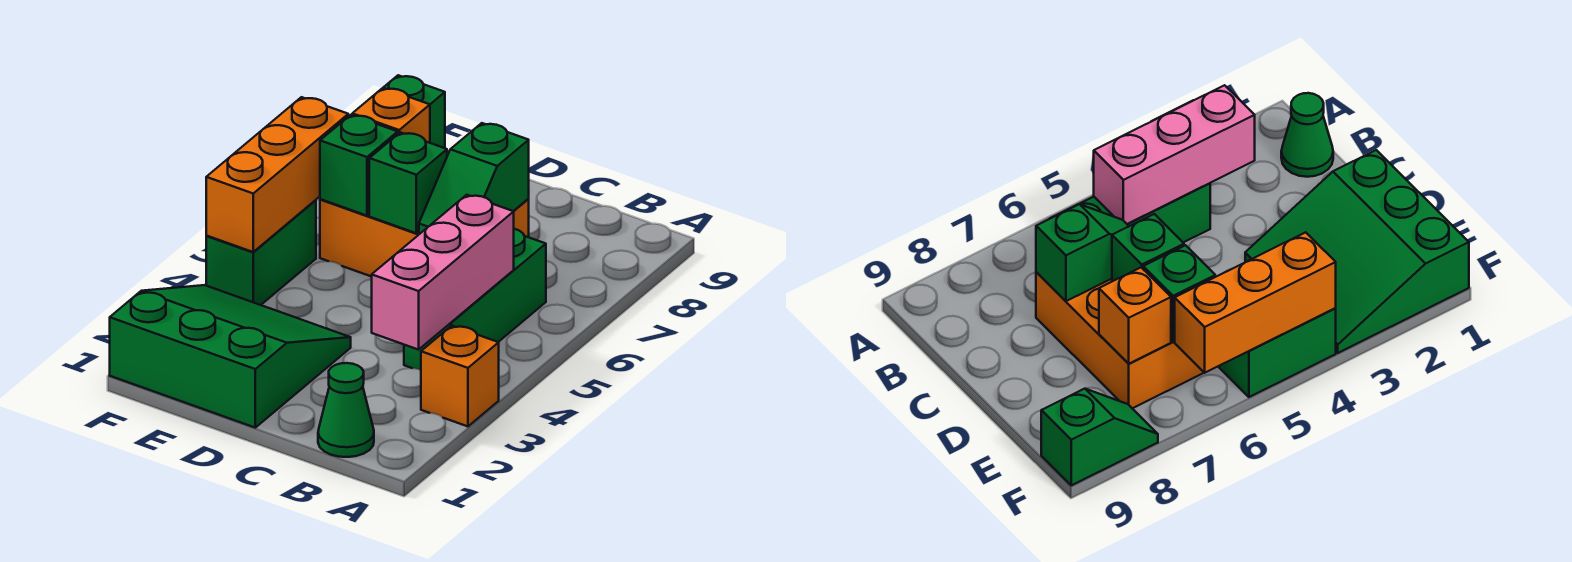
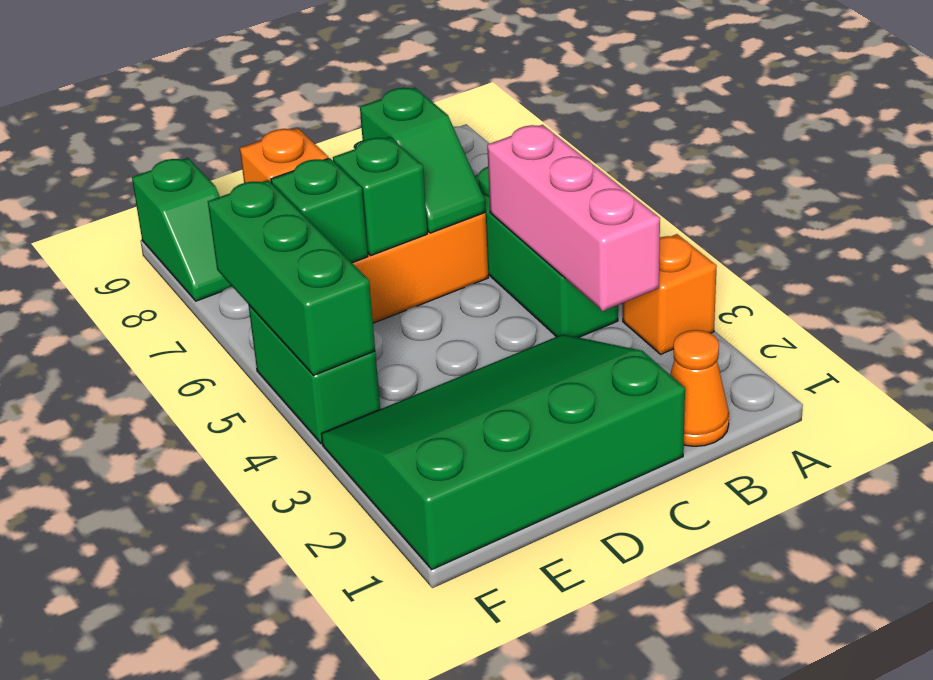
green cone B1 level 1 -> orange cone B1 level 1
green slope D1:F3 level 1 top 1 -> green slope C1:F3 level 1 top 1
orange brick F4:F6 level 2 -> green brick F4:F6 level 2

